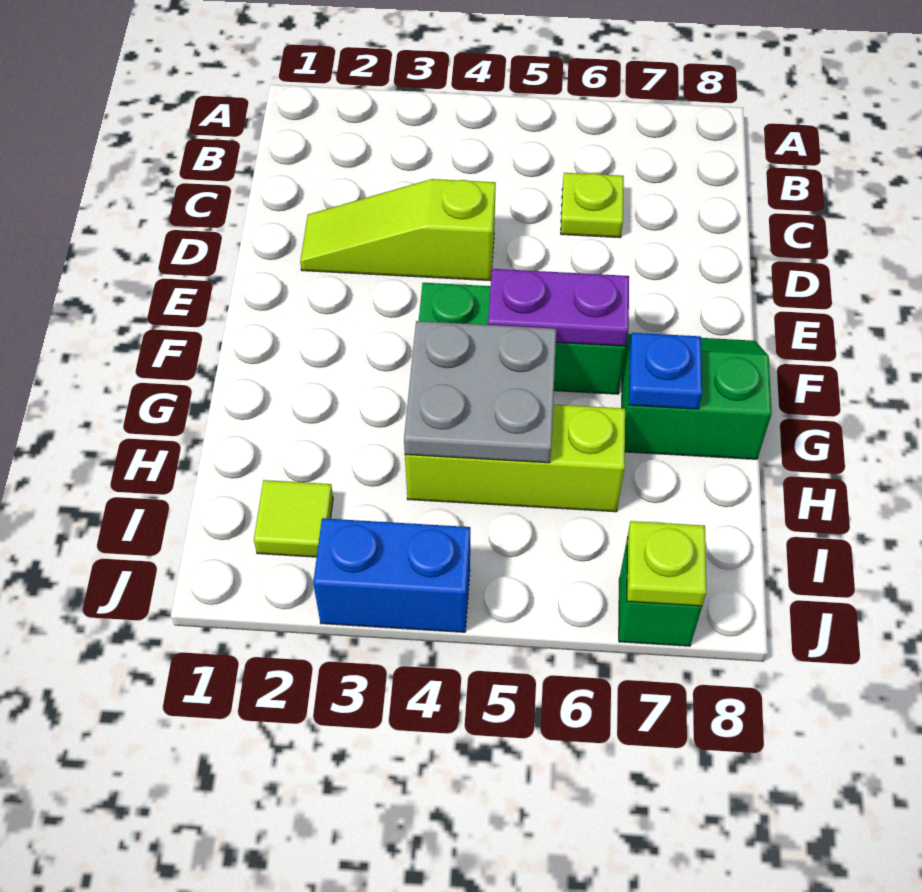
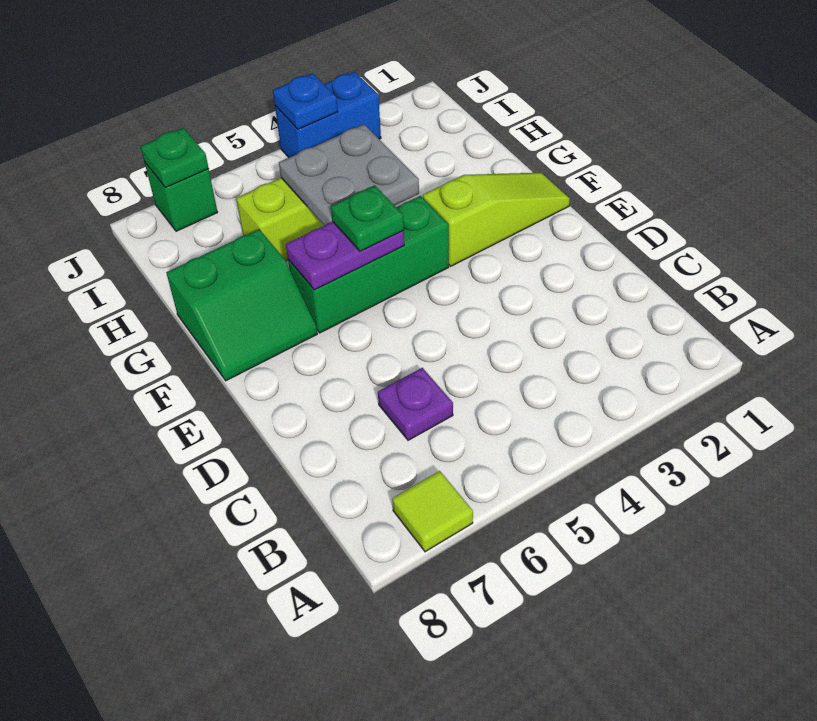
lime plate C6 level 1 -> purple plate C6 level 1
lime slope D2:D4 level 1 top 4 -> lime slope F1:F3 level 1 top 3
none -> green plate F5 level 3
blue plate G7 level 2 -> blue plate J4 level 2
lime tile I2 level 1 -> lime tile A7 level 1
lime plate J7 level 2 -> green plate J7 level 2

